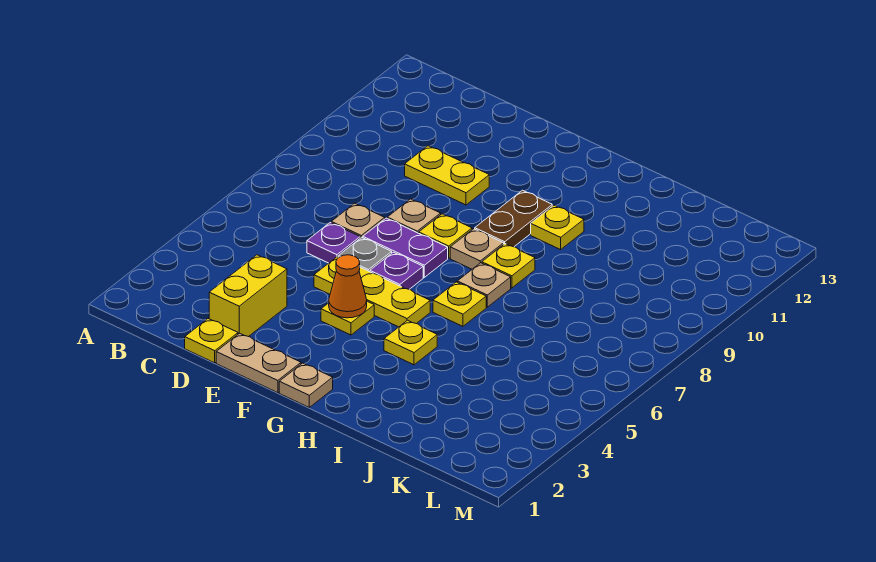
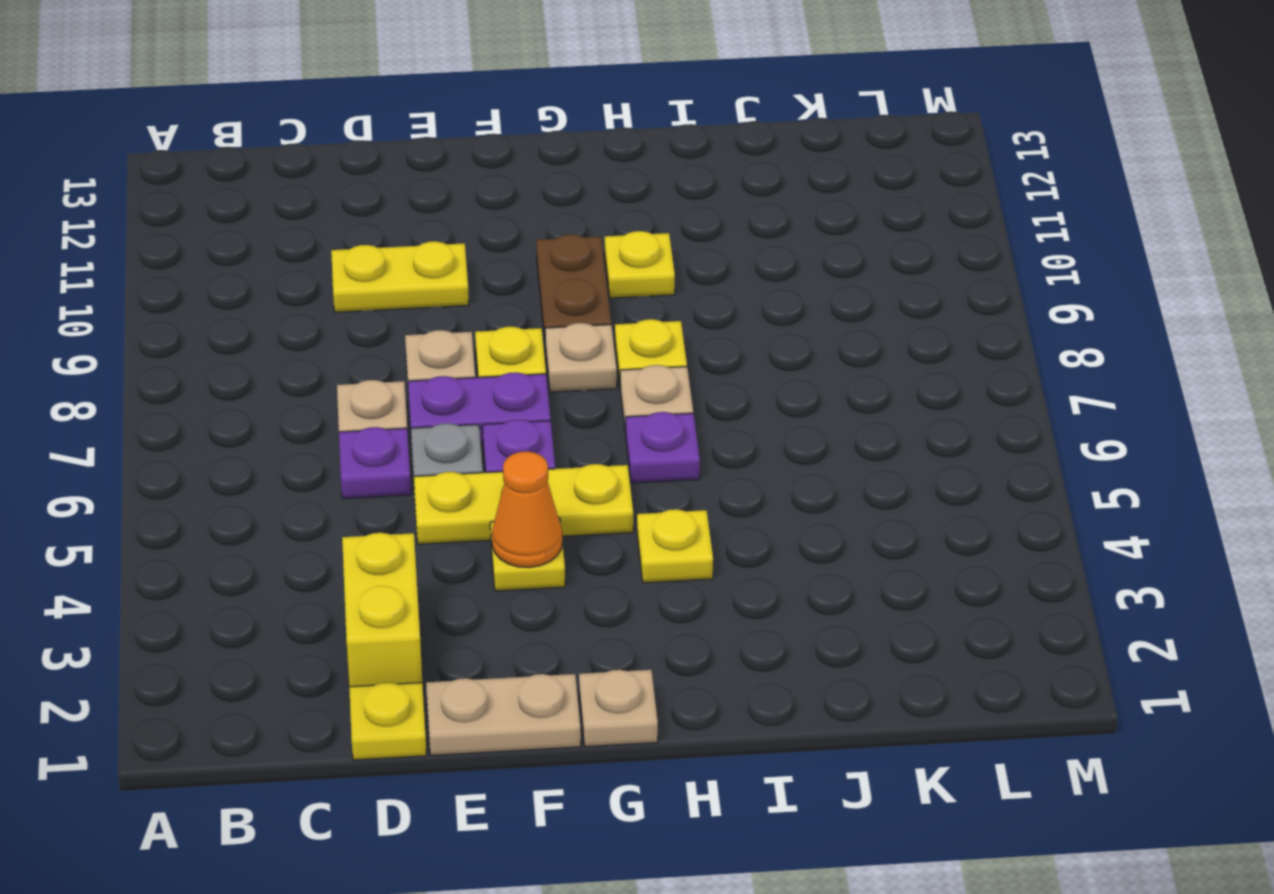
yellow plate H6 level 1 -> purple plate H6 level 1

